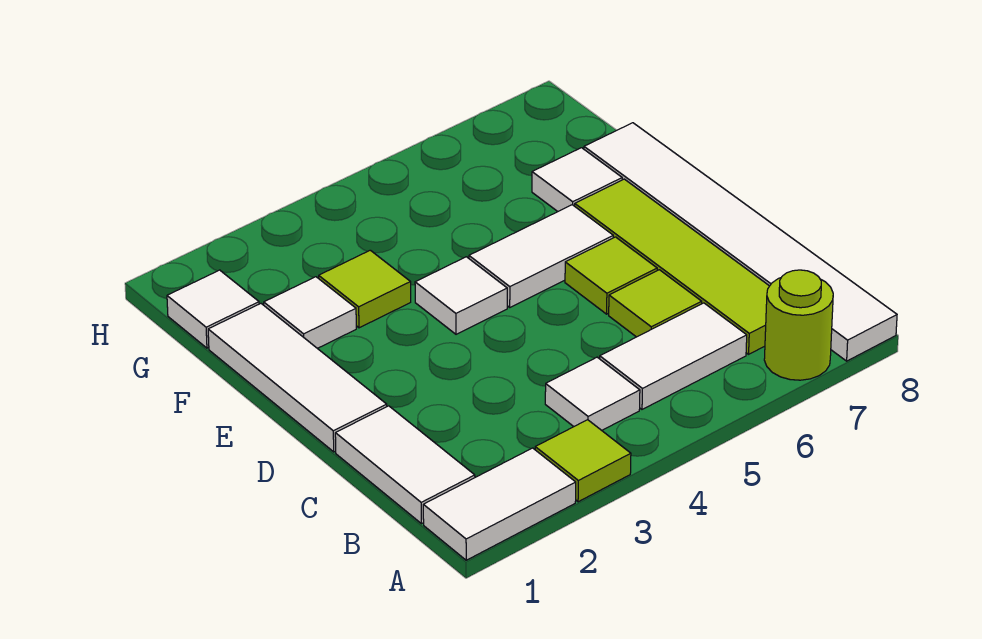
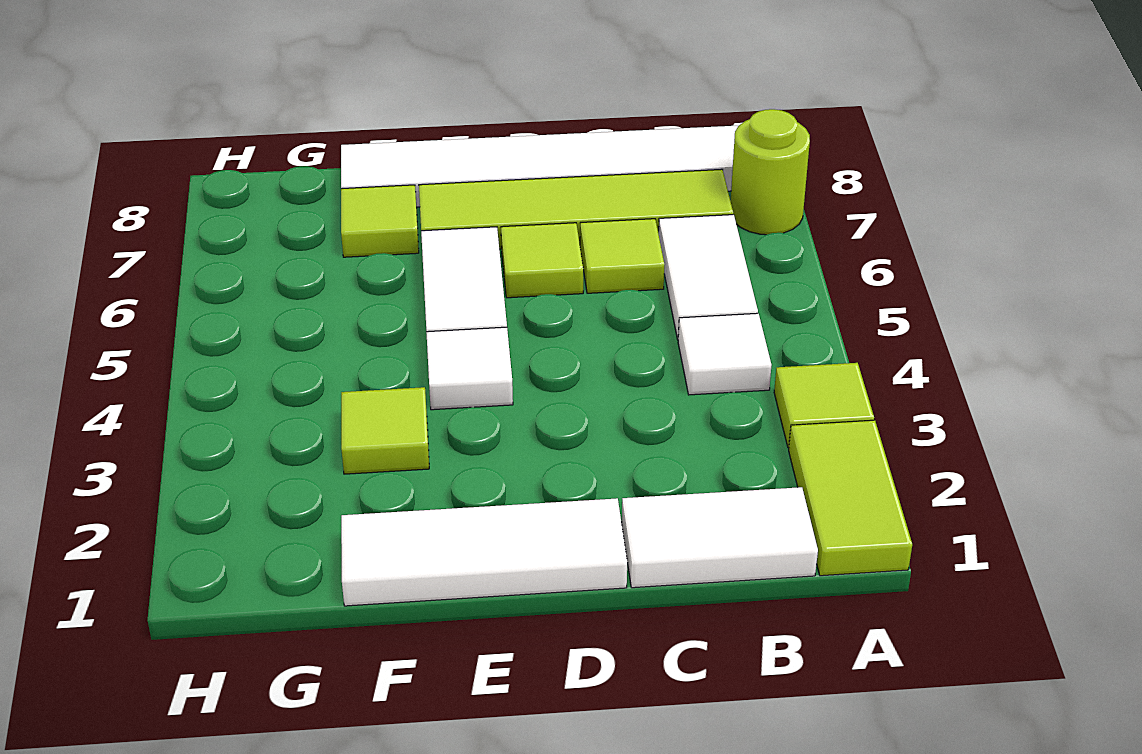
white tile A1:A2 level 1 -> lime tile A1:A2 level 1
white tile F2 level 1 -> none
white tile F7 level 1 -> lime tile F7 level 1
white tile G1 level 1 -> none

